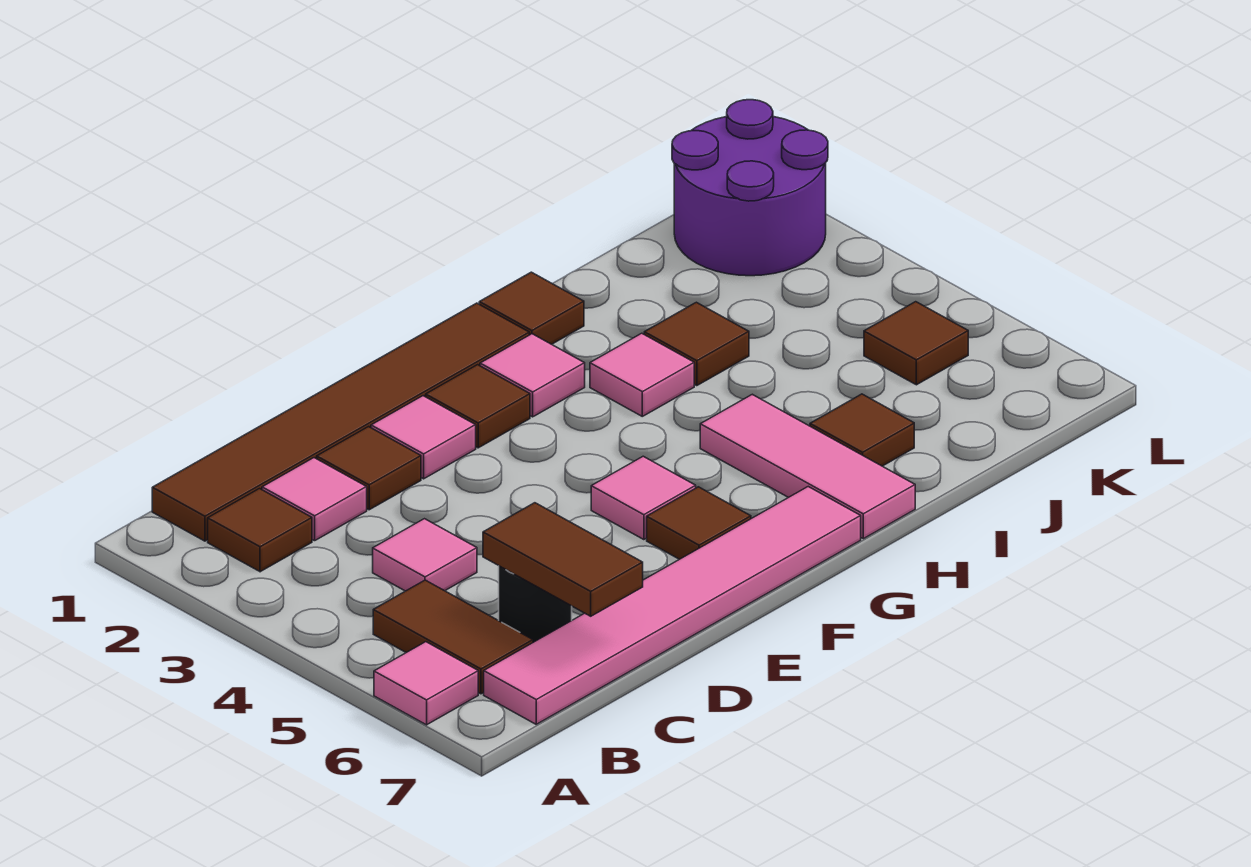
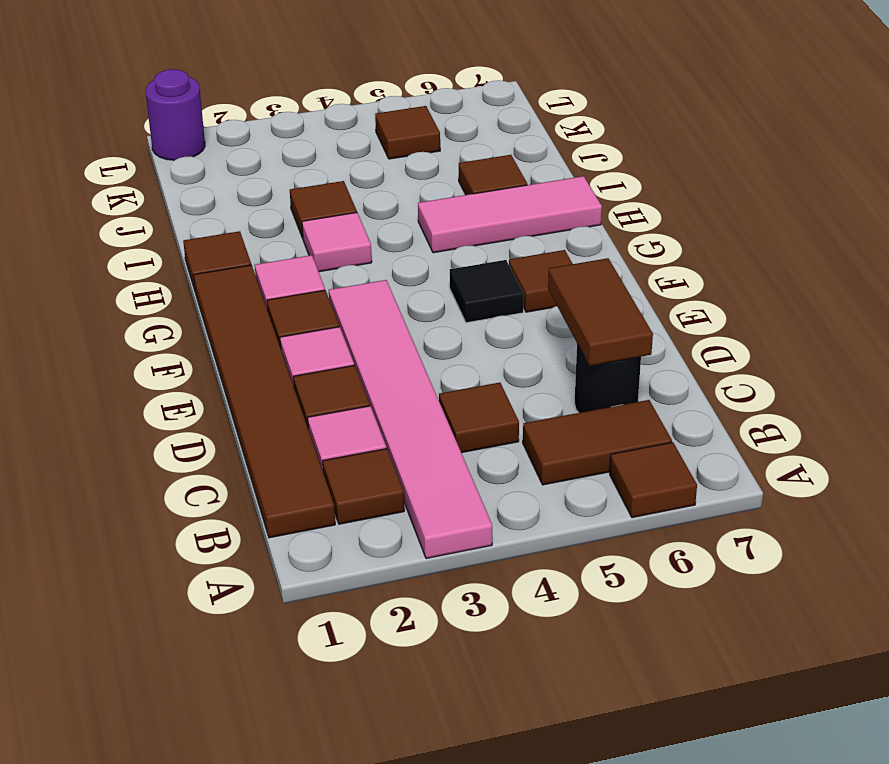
pink tile A6 level 1 -> brown tile A6 level 1
pink tile B7:G7 level 1 -> pink tile A3:F3 level 1
pink tile C4 level 1 -> brown tile C4 level 1
brown tile C6:C7 level 2 -> brown tile C6:D6 level 2
pink tile F5 level 1 -> black tile F5 level 1
purple round brick K1:L2 level 1 -> purple round brick L1 level 1

